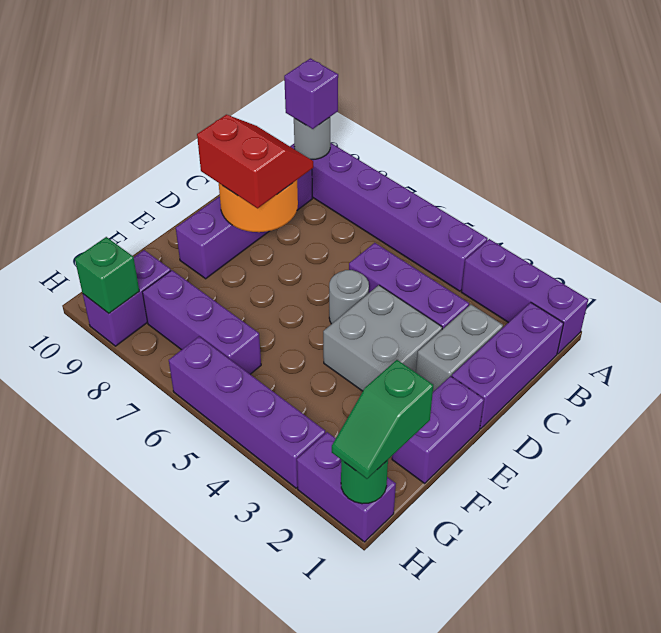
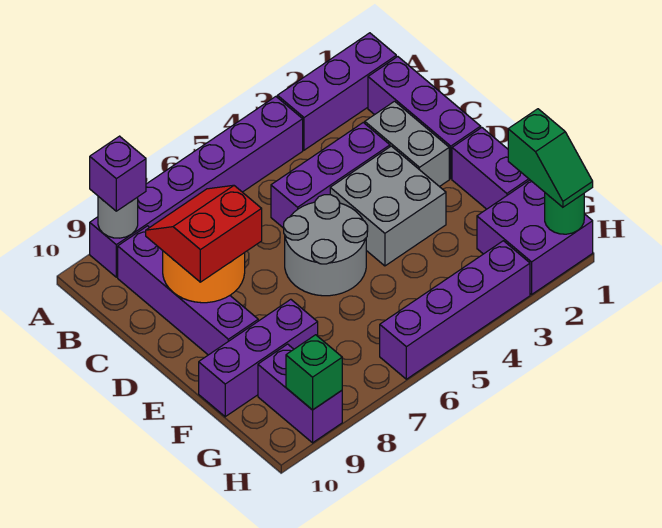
grey round brick D5 level 1 -> grey round brick D5:E6 level 1
purple brick G6:G8 level 1 -> purple brick F8:F10 level 1
purple brick H1:H2 level 1 -> purple brick G1:H2 level 1

